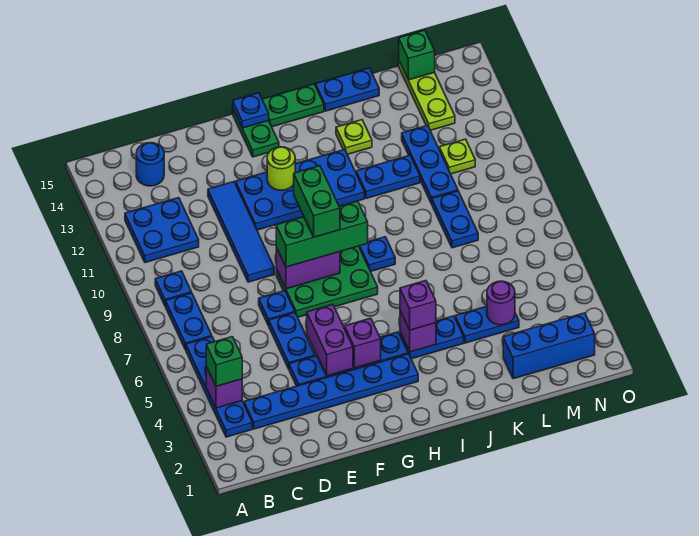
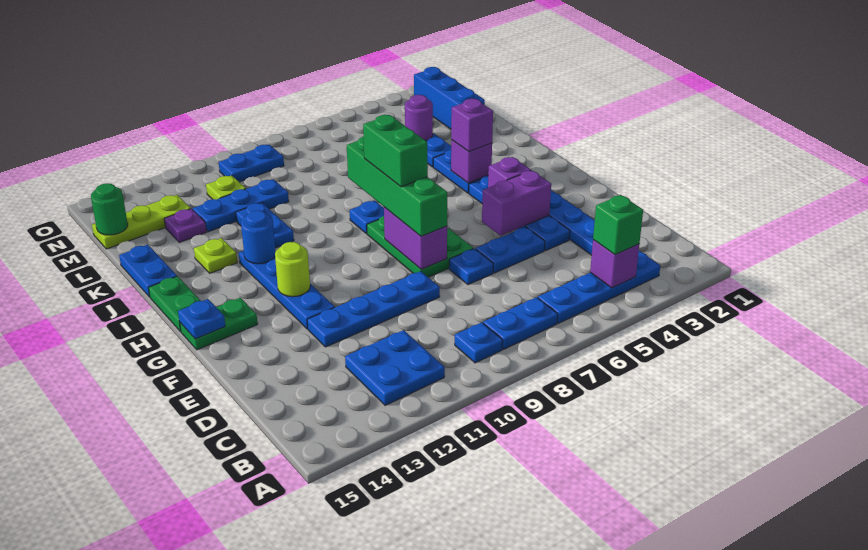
blue round brick C14 level 1 -> blue round brick I12 level 2
blue tile E9:E12 level 1 -> blue plate E9:E12 level 1
green brick F8:H8 level 3 -> green brick F8:I8 level 3
blue plate F11:I12 level 1 -> blue plate F12:I12 level 1
green brick G8:G9 level 4 -> green brick G8:H8 level 4
blue plate L8:L9 level 1 -> blue plate N9:N10 level 1
none -> purple plate L13 level 1
green brick M15 level 2 -> green round brick M15 level 2

